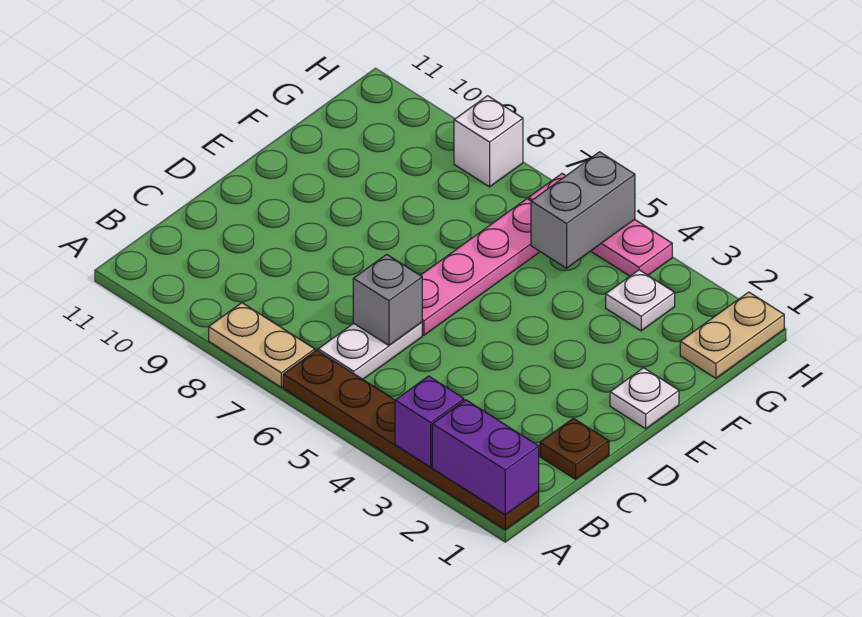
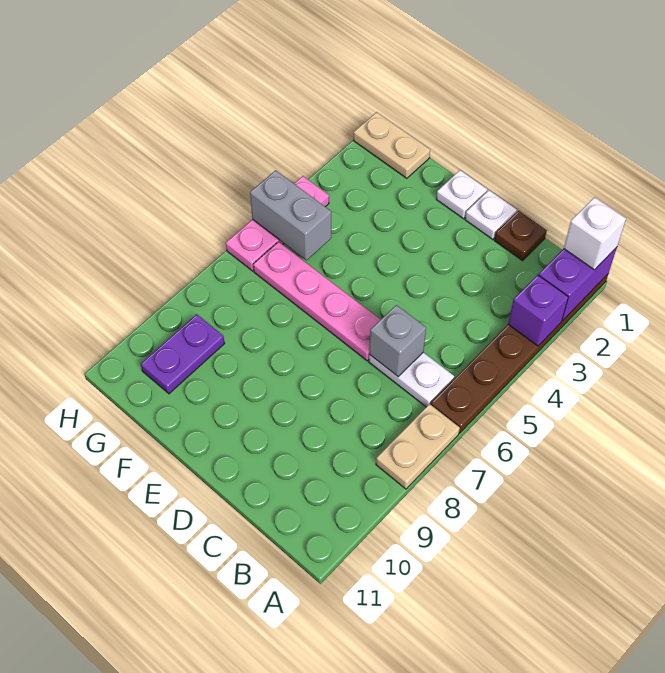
white plate G3 level 1 -> white plate D1 level 1
none -> purple plate G9:G10 level 1
white brick H8 level 1 -> white brick A1 level 3

